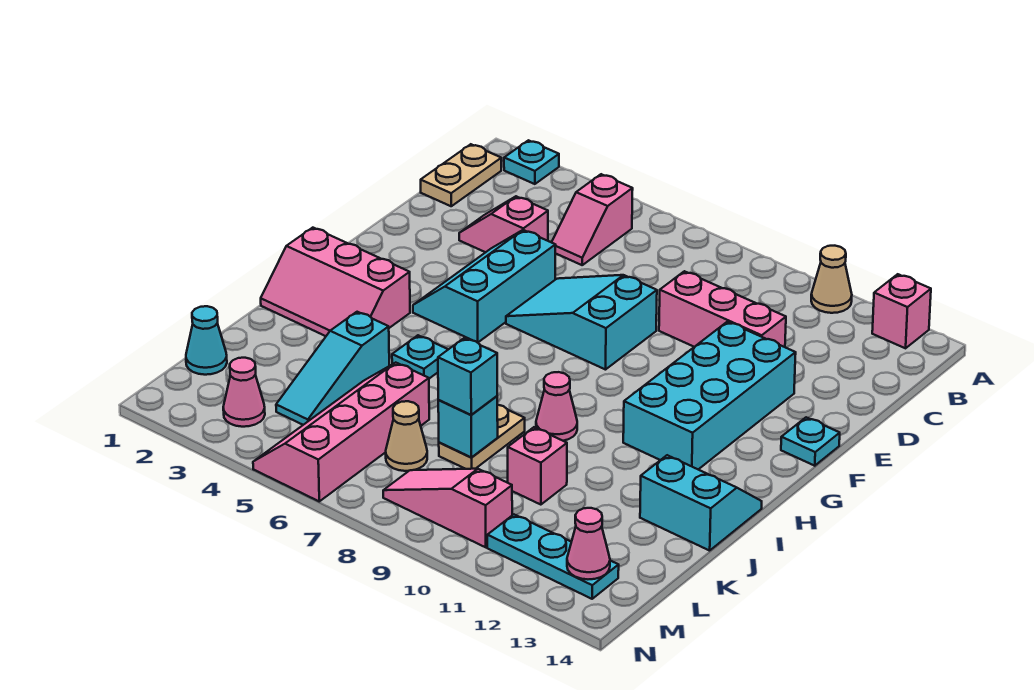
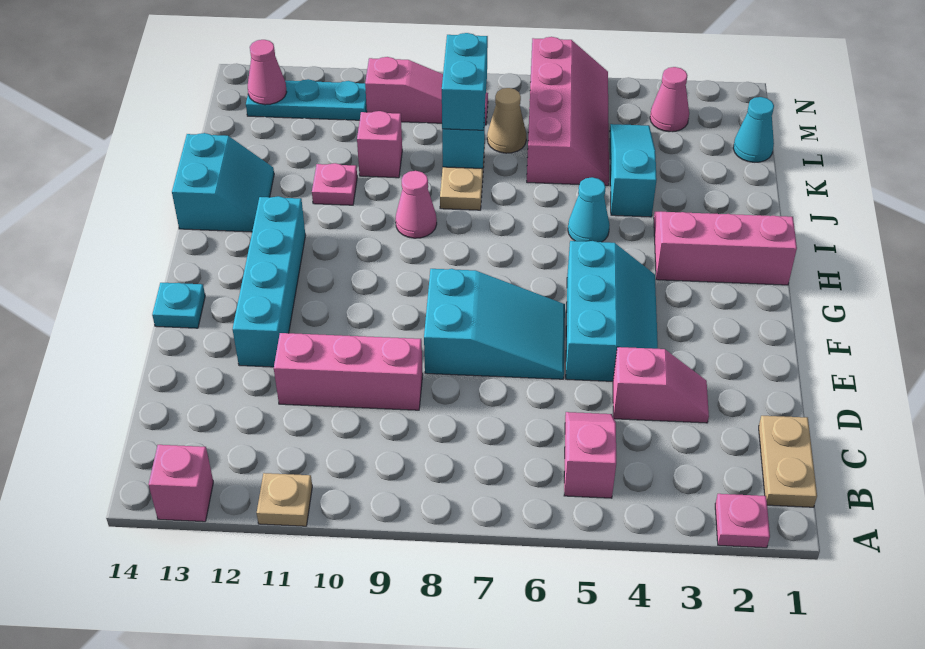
cyan plate A2 level 1 -> pink plate A2 level 1
tan cone A11 level 1 -> tan plate A11 level 1
cyan brick E11:H12 level 1 -> cyan brick E12:H12 level 1
cyan plate I5 level 1 -> cyan cone I5 level 1
cyan slope I13:J14 level 1 top J -> cyan slope I13:J14 level 1 top 14
none -> pink plate J11 level 1
cyan brick K8 level 3 -> cyan brick K8:L8 level 3

